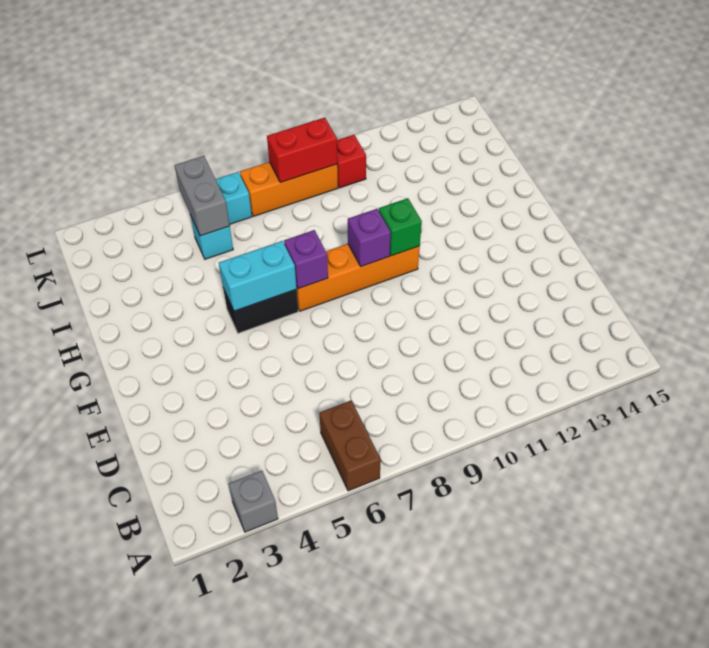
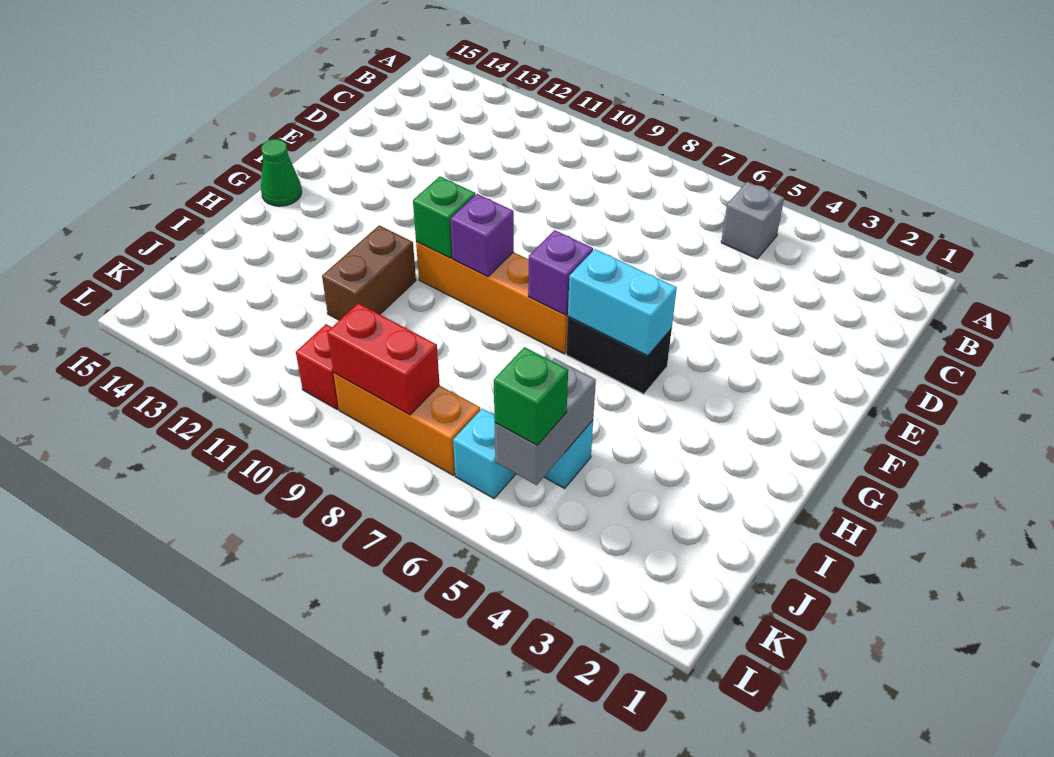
grey brick A3 level 1 -> grey brick B5 level 1
brown brick A6:B6 level 1 -> brown brick H11:I11 level 1
none -> green cone G15 level 1
none -> green brick K5 level 3

